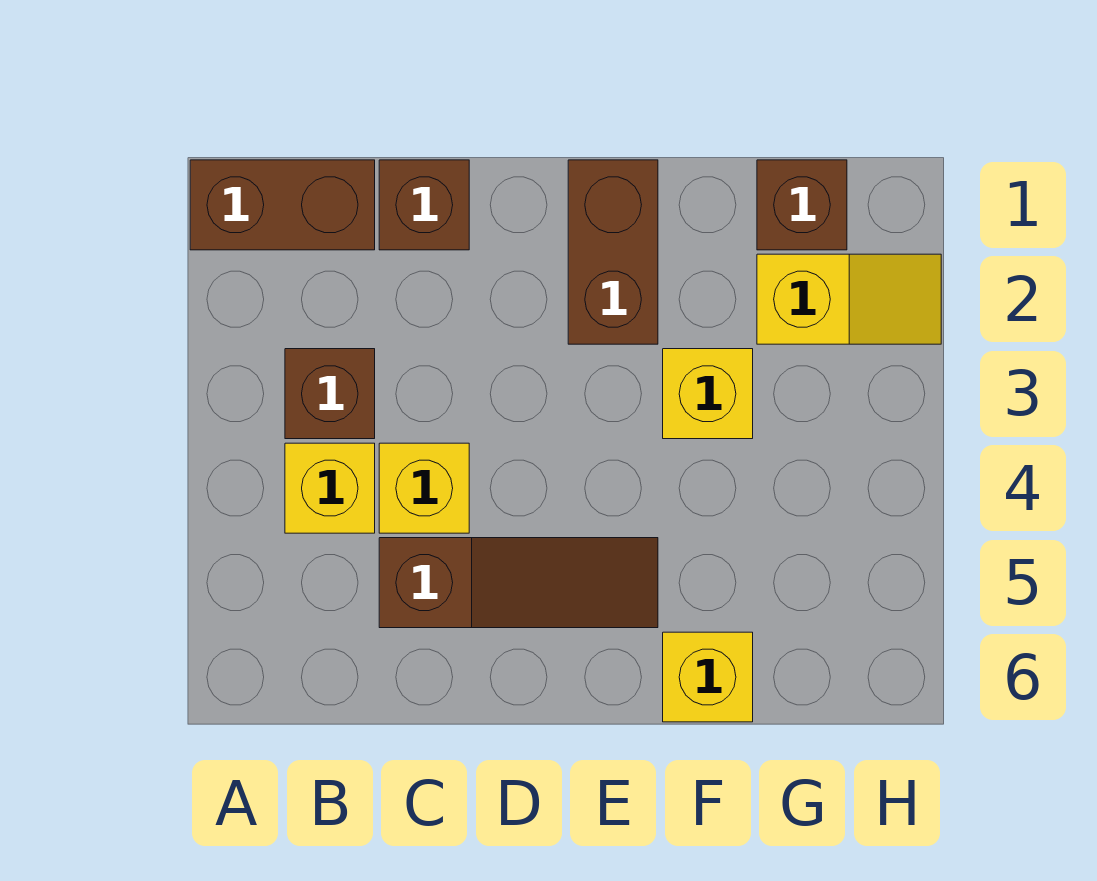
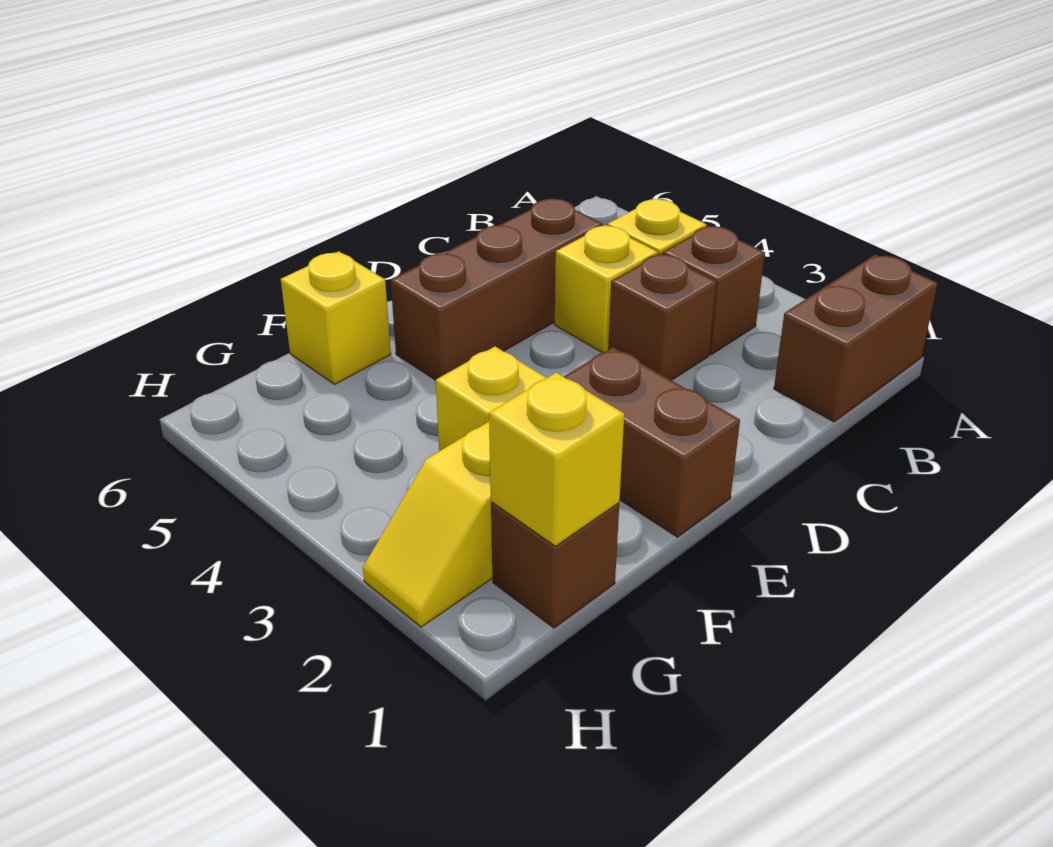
brown brick C1 level 1 -> brown brick C3 level 1
brown slope C5:E5 level 1 top C -> brown brick C5:E5 level 1
none -> yellow brick G1 level 2

